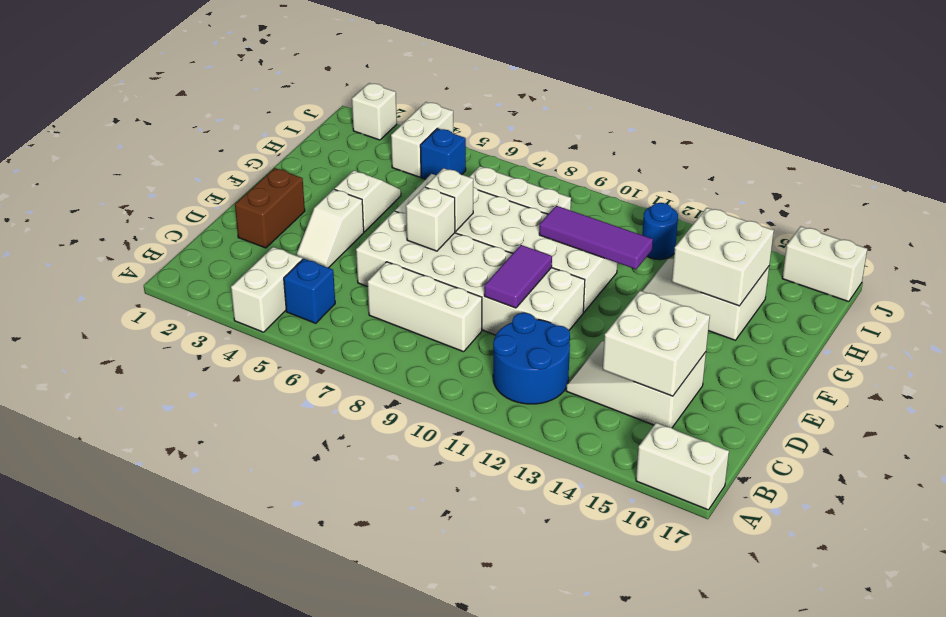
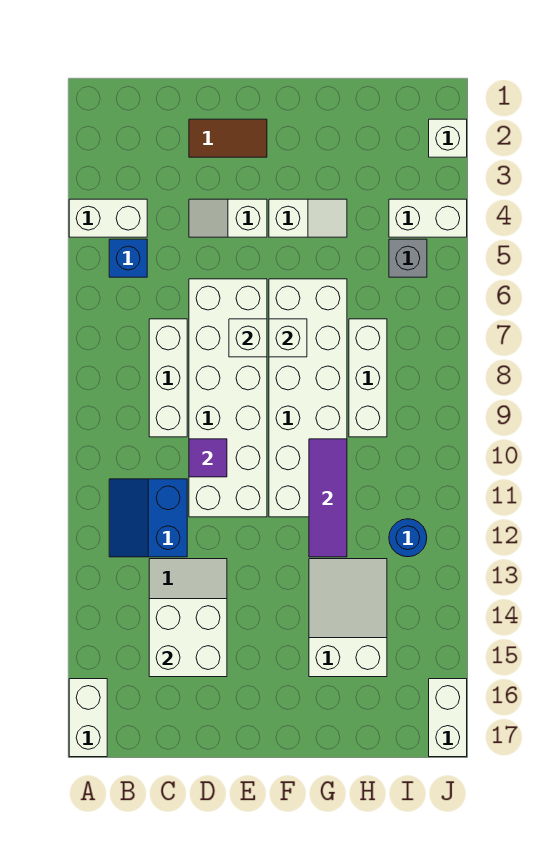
blue round brick B11:C12 level 1 -> blue slope B11:C12 level 1 top C
brown brick D2:E2 level 1 -> brown tile D2:E2 level 1
purple tile D10:E10 level 2 -> purple tile D10 level 2
white brick G14:H15 level 2 -> none
blue brick I5 level 1 -> grey brick I5 level 1

